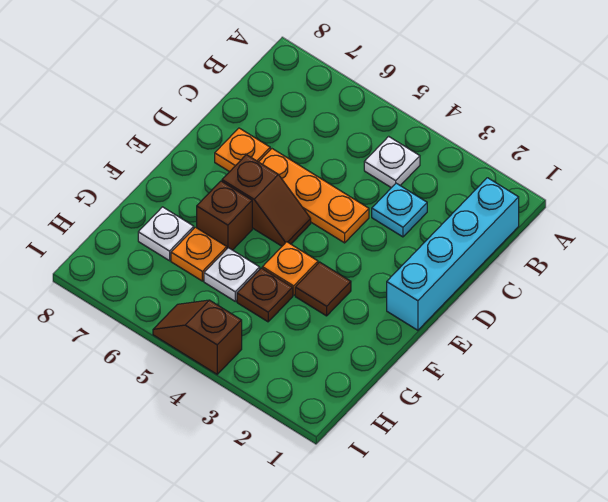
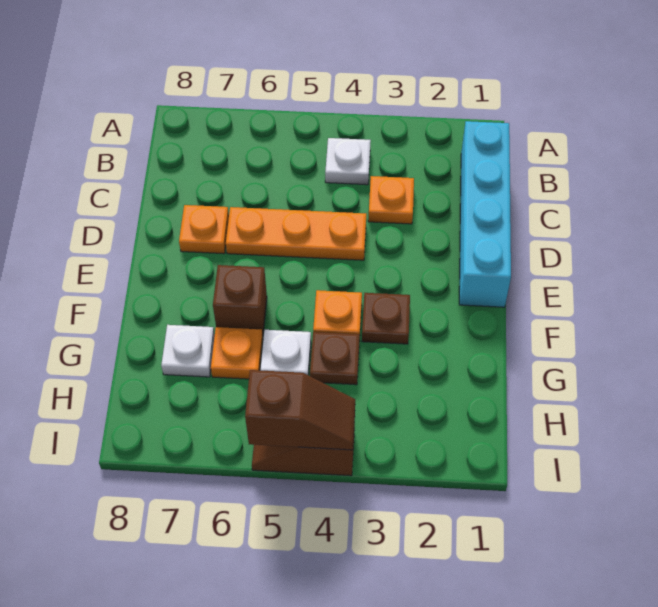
cyan plate C3 level 1 -> orange plate C3 level 1
brown slope E5:E6 level 1 top 6 -> brown slope I4:I5 level 2 top 5
brown tile F3 level 1 -> brown plate F3 level 1

